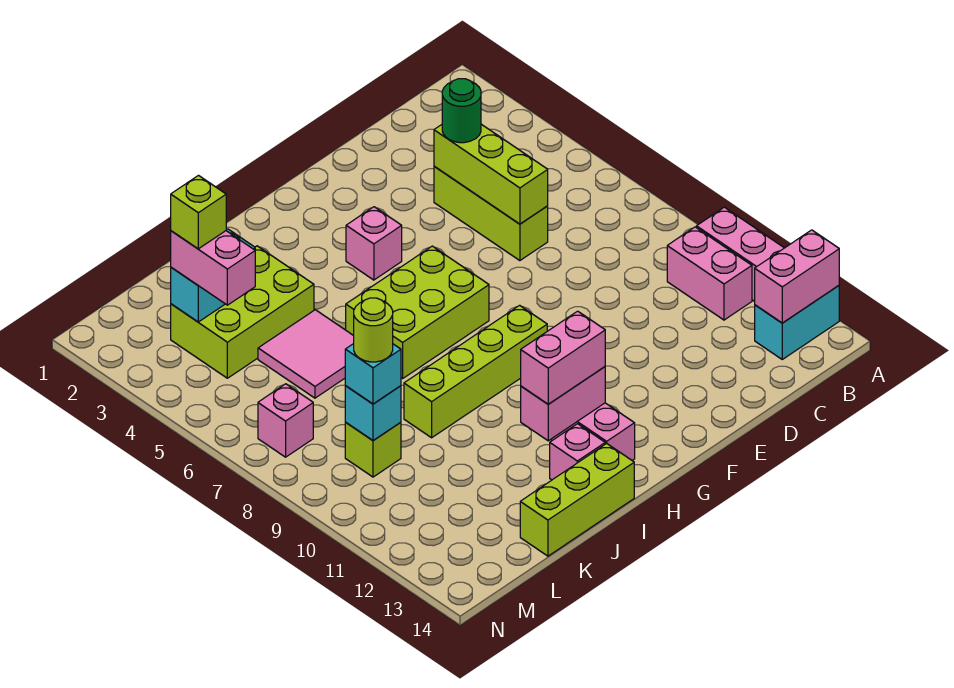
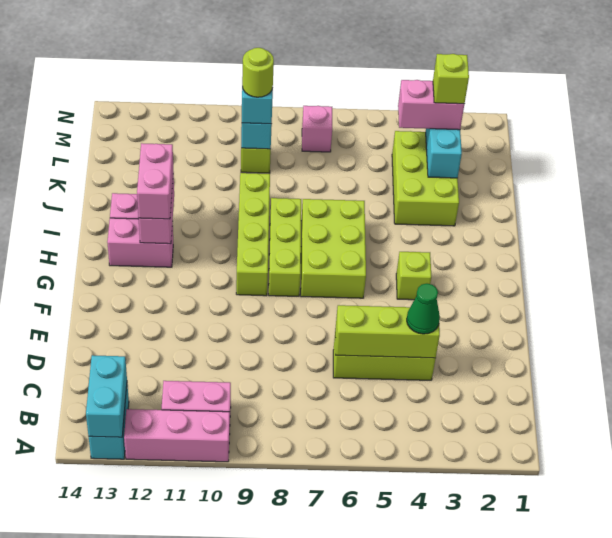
pink brick A13:B13 level 2 -> cyan brick A13:B13 level 2
green round brick D4 level 3 -> green cone D4 level 3
pink brick G4 level 1 -> lime brick G4 level 1
lime brick I14:K14 level 1 -> lime brick G8:I8 level 1
pink tile J5:K6 level 1 -> none

